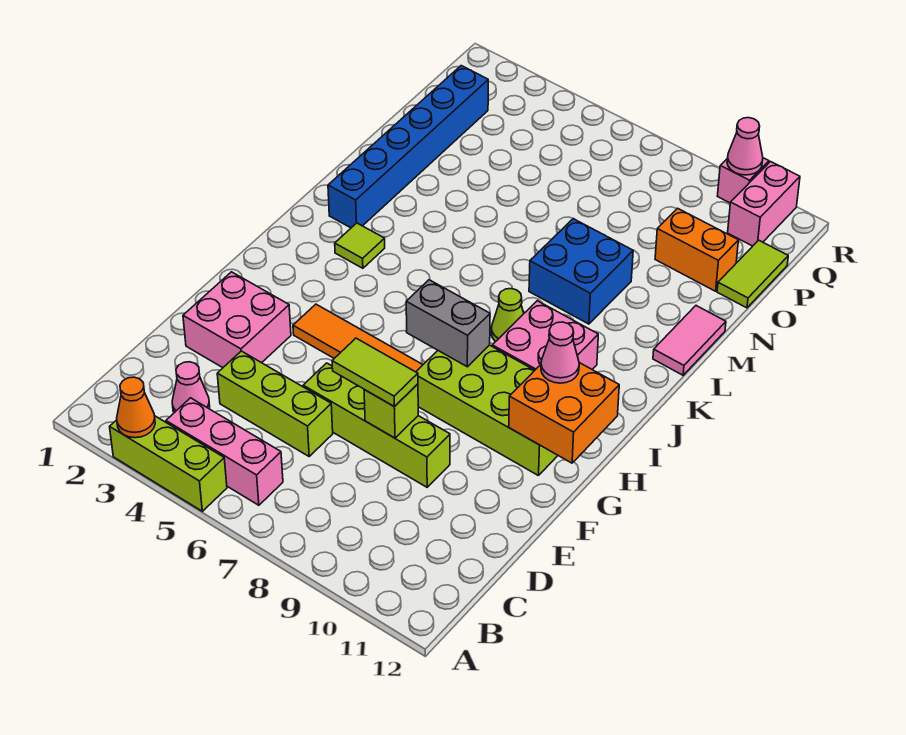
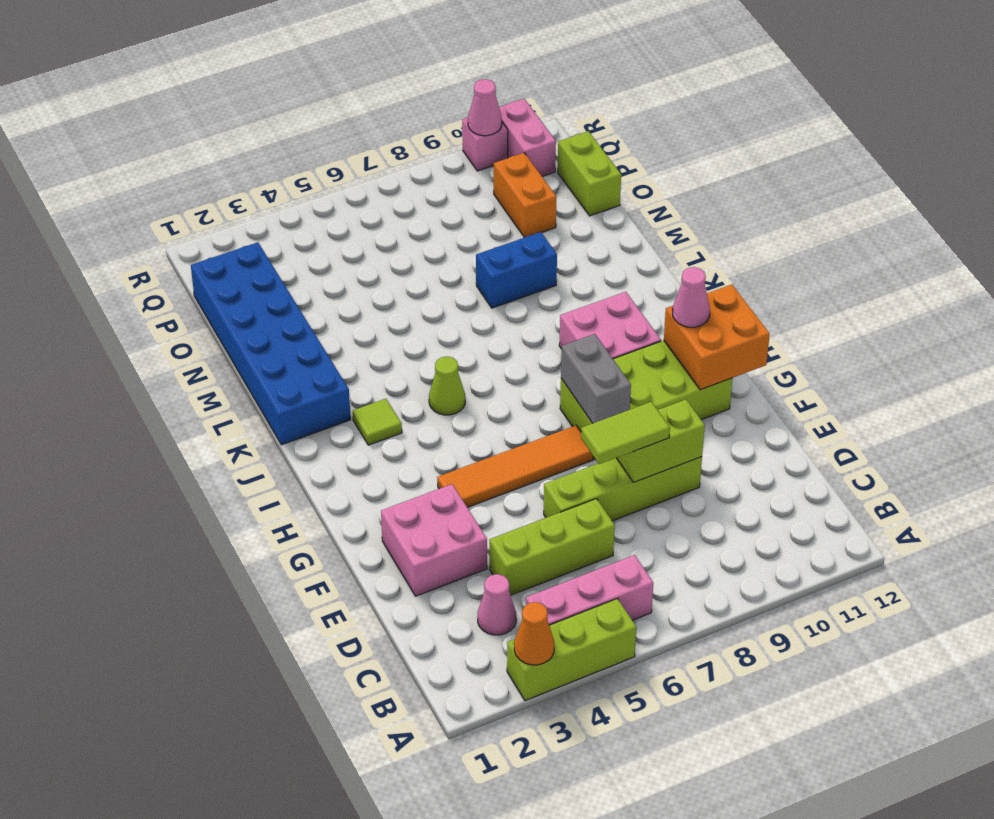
lime brick E8 level 2 -> lime brick E8:E9 level 2
grey brick H7:H8 level 2 -> grey brick G8:H8 level 2
lime cone J8 level 1 -> lime cone J5 level 1
blue brick K2:P2 level 1 -> blue brick K1:P2 level 1
blue brick L8:M9 level 1 -> blue brick M8:M9 level 1
pink tile L12:M12 level 1 -> none
orange brick O10:O11 level 1 -> orange brick O10:P10 level 1
lime tile O12:P12 level 1 -> lime brick O12:P12 level 1

